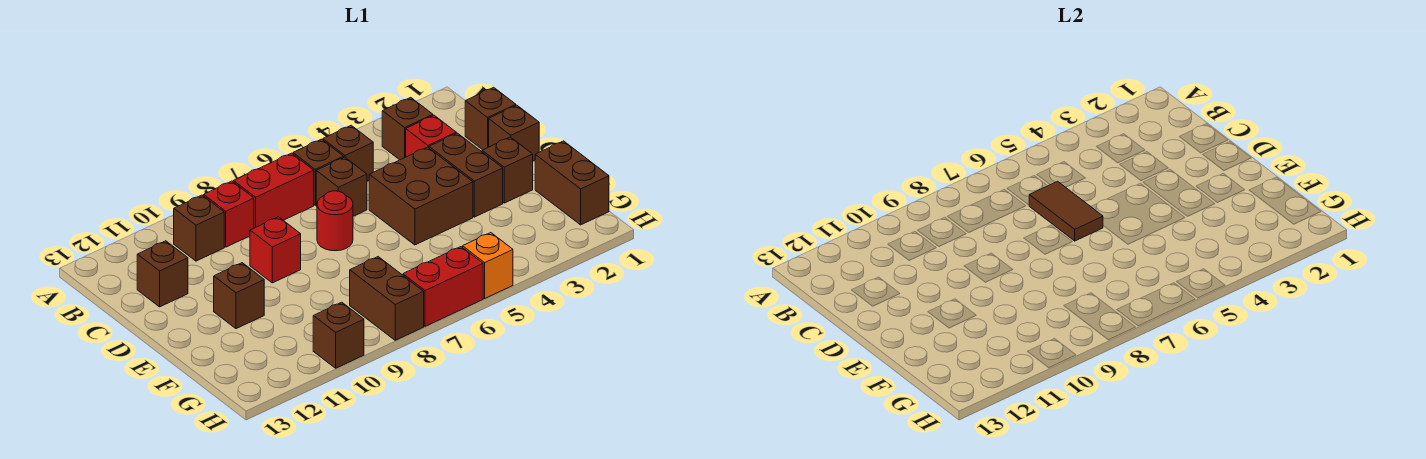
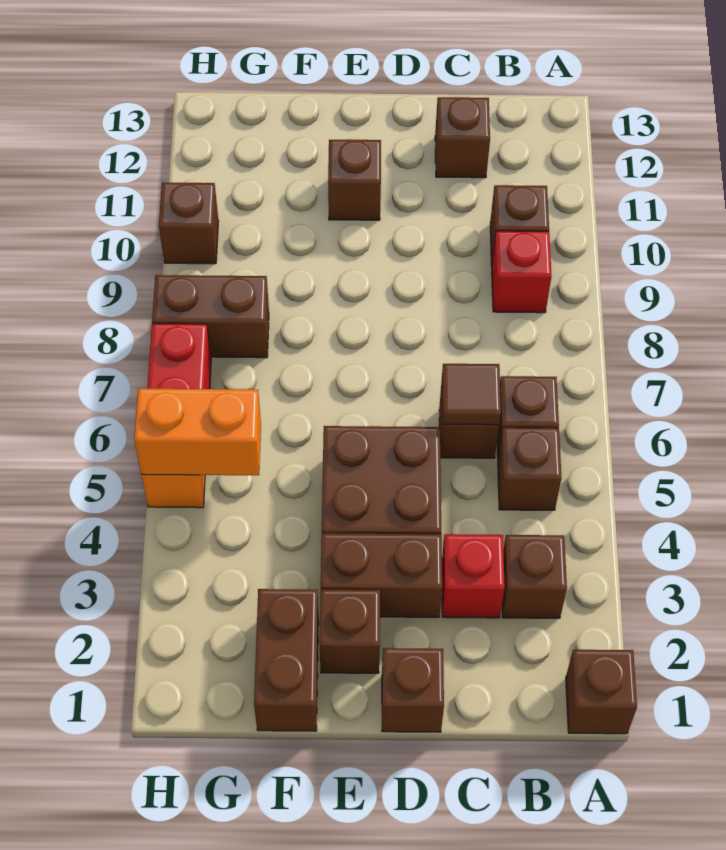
red brick B7:B8 level 1 -> none
brown brick C1 level 1 -> brown brick A1 level 1
brown tile C6:D6 level 2 -> brown tile C6 level 2
red round brick D7 level 1 -> none
red brick D9 level 1 -> none
brown brick F1:G1 level 1 -> brown brick F1:F2 level 1
none -> orange brick G5:H5 level 2

